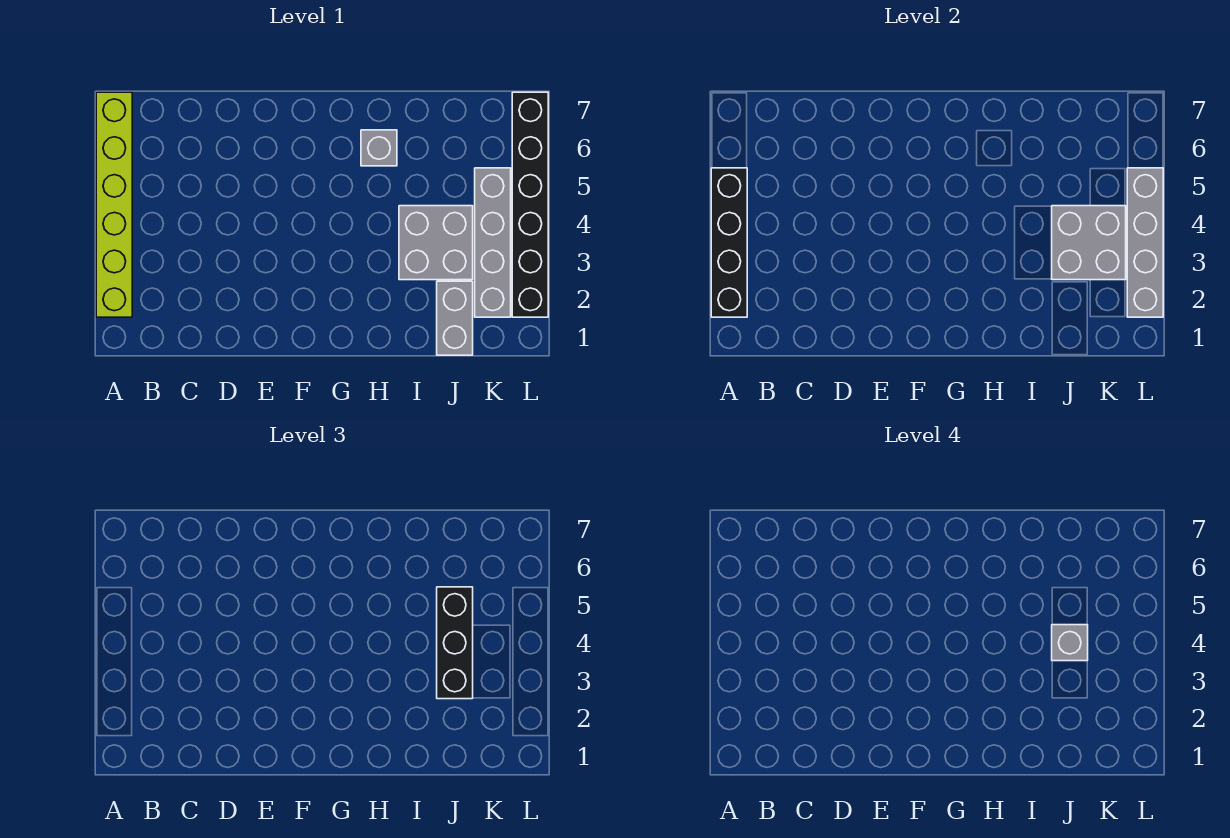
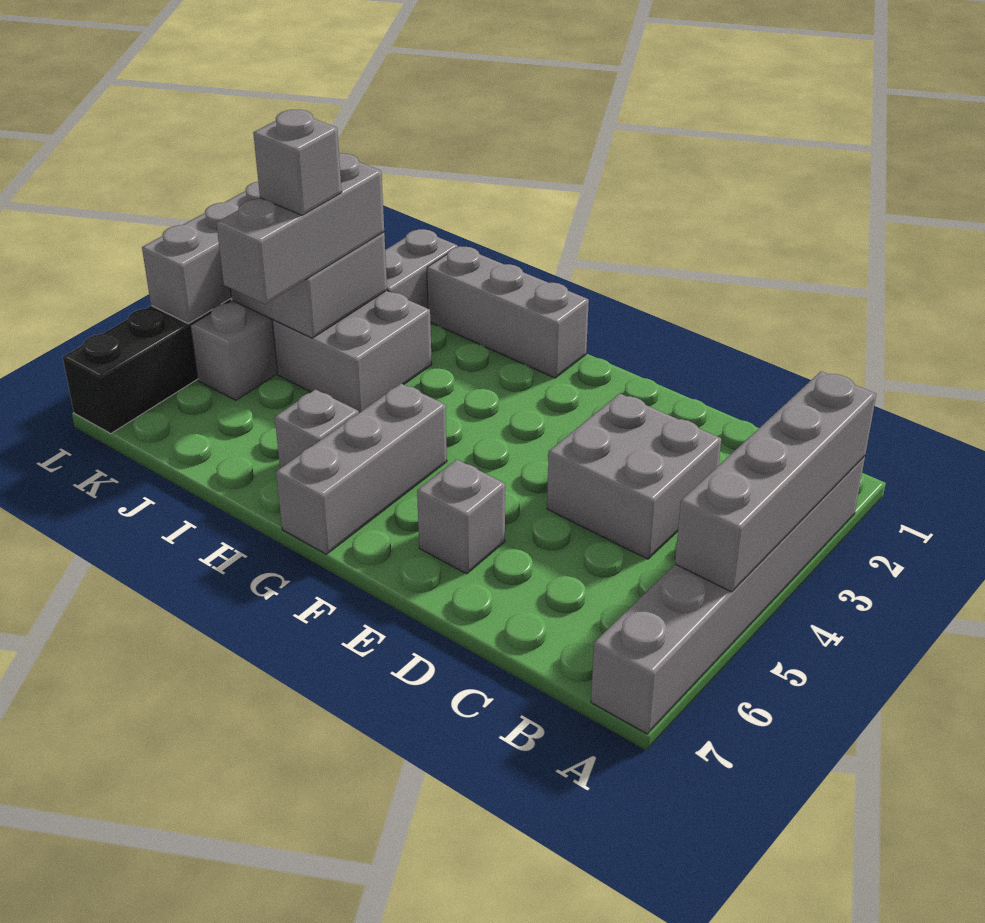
lime brick A2:A7 level 1 -> grey brick A2:A7 level 1
black brick A2:A5 level 2 -> grey brick A2:A5 level 2
none -> grey brick C3:D4 level 1
none -> grey brick E6 level 1
none -> grey brick G1:I1 level 1
none -> grey brick G5:G7 level 1
black brick J3:J5 level 3 -> grey brick J3:J5 level 3

